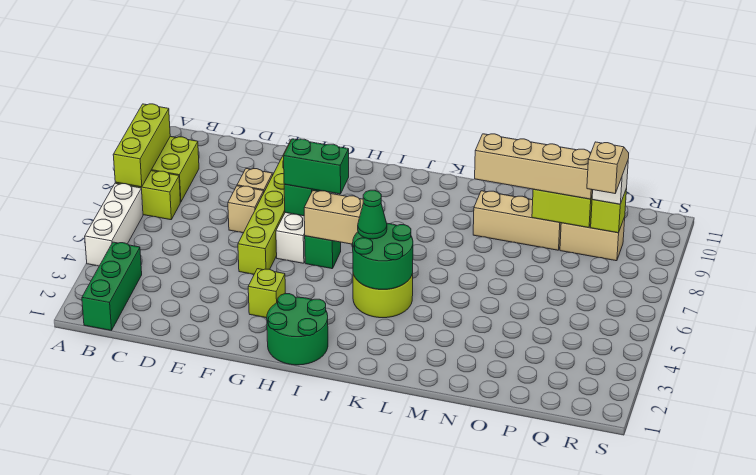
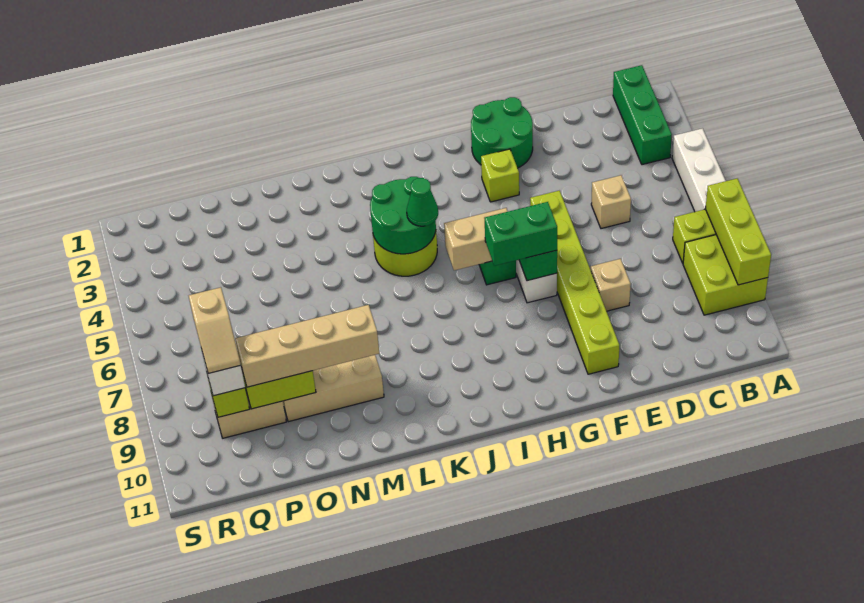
tan brick E7 level 1 -> tan brick D5 level 1
green round brick H1:I2 level 1 -> green round brick F1:G2 level 1

